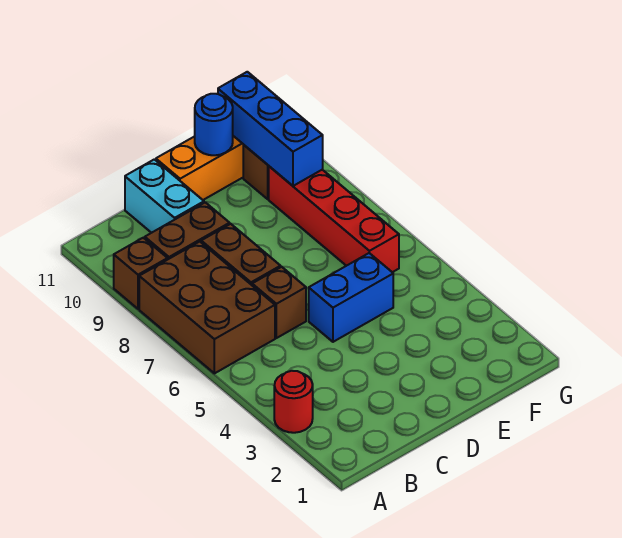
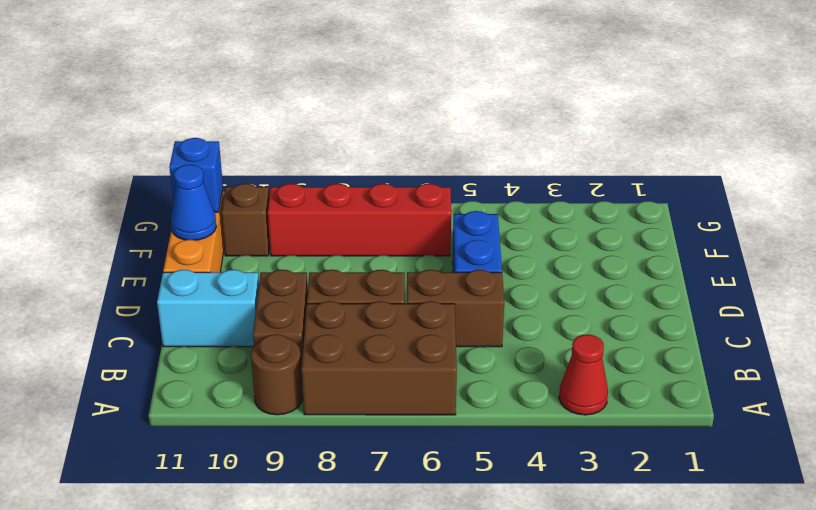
red round brick A3 level 1 -> red cone A3 level 1
brown brick A9 level 1 -> brown round brick A9 level 1
brown brick C6 level 1 -> brown brick C5:C6 level 1
blue round brick E11 level 2 -> blue cone E11 level 2
blue brick F9:F11 level 2 -> blue brick F11 level 2

